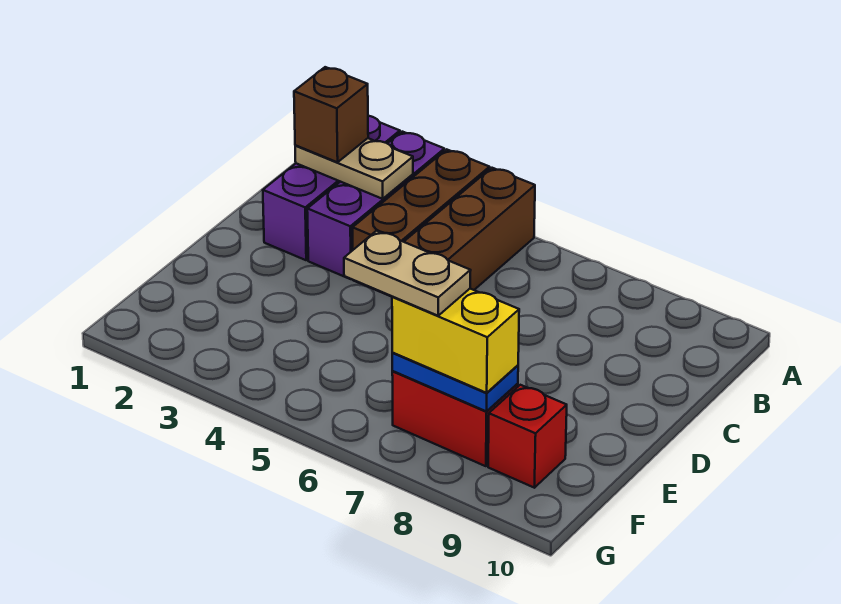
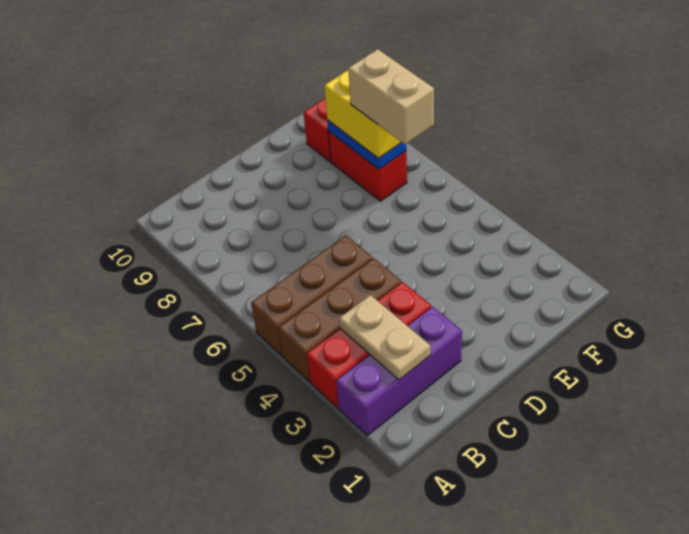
purple brick A3:C3 level 1 -> red brick A3:C3 level 1
brown brick B2 level 3 -> none
tan plate F6:F7 level 4 -> tan brick F6:F7 level 4

